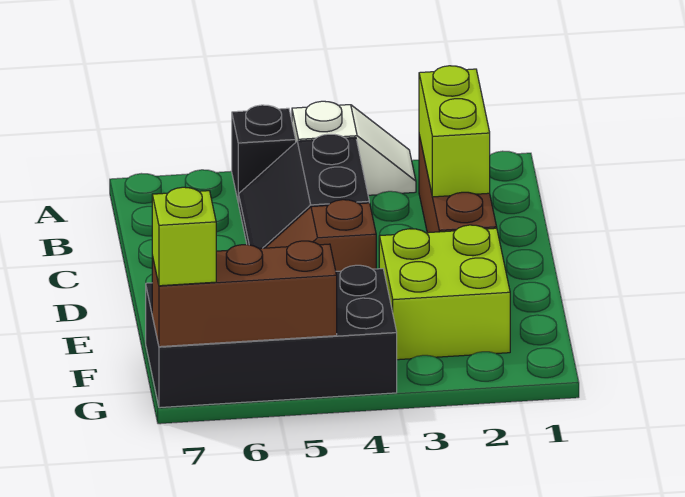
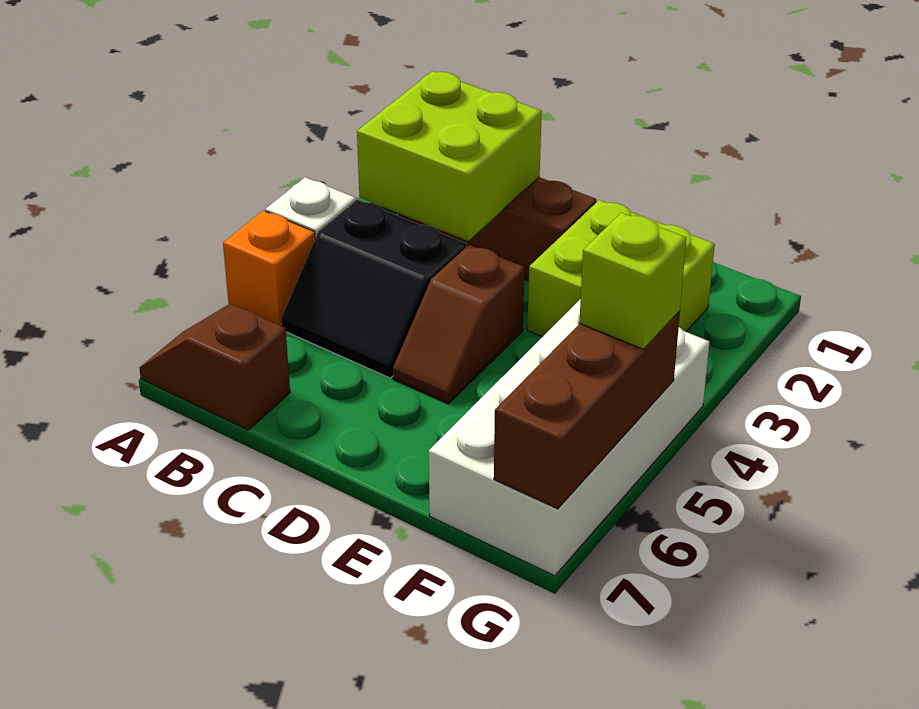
black brick A5 level 1 -> orange brick A5 level 1
none -> brown slope A7:B7 level 1 top B
lime brick B2:C2 level 2 -> lime brick B2:C3 level 2
black brick F4:G7 level 1 -> white brick F4:G7 level 1
lime brick G7 level 3 -> lime brick G5 level 3

